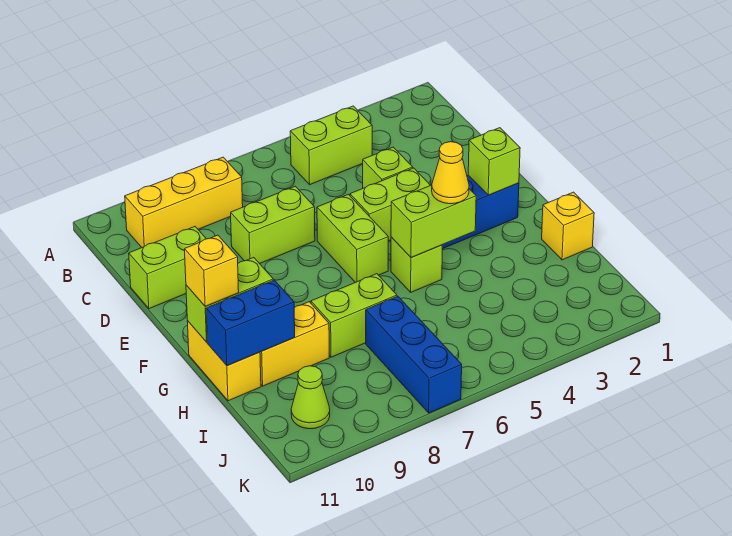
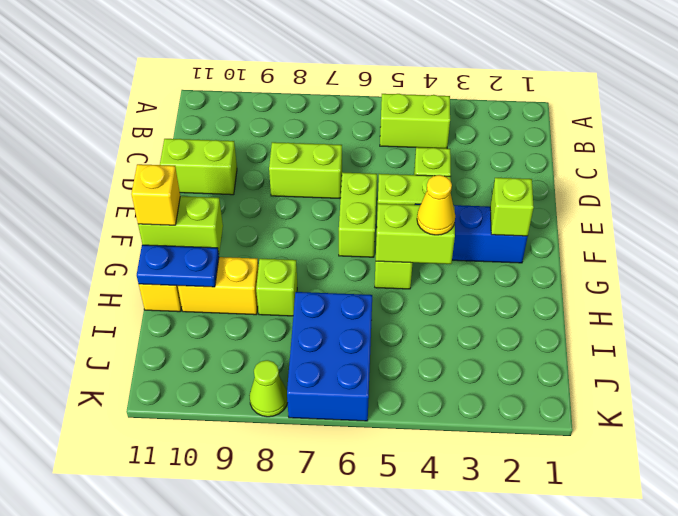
yellow brick B8:B10 level 1 -> none
yellow brick H1 level 1 -> none
lime brick H7:H8 level 1 -> lime brick H8 level 1
blue brick H10:H11 level 2 -> blue plate H10:H11 level 2
blue brick I7:K7 level 1 -> blue brick I6:K7 level 1
lime cone J10 level 1 -> lime cone K8 level 1

